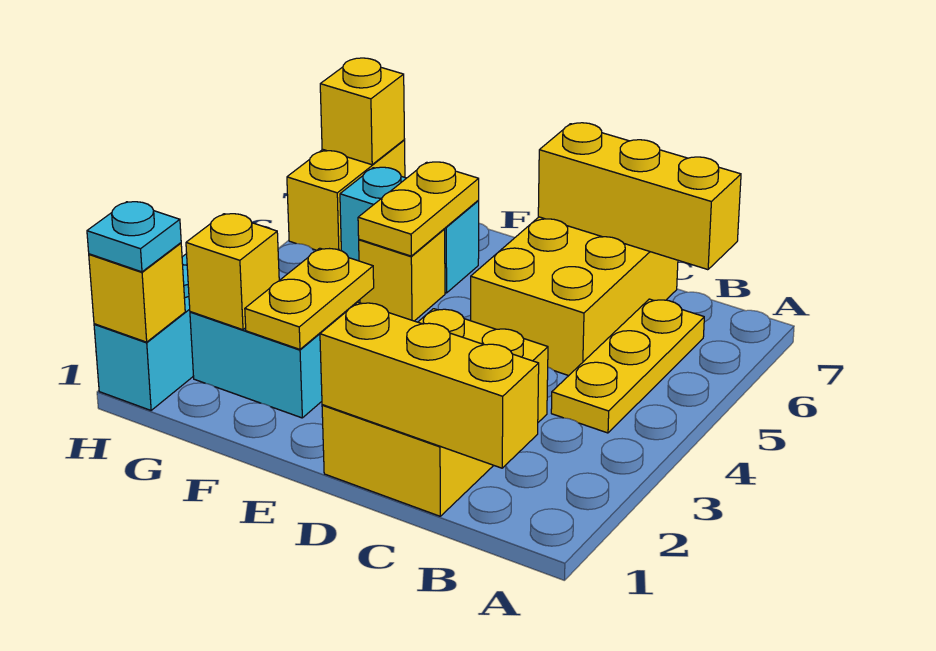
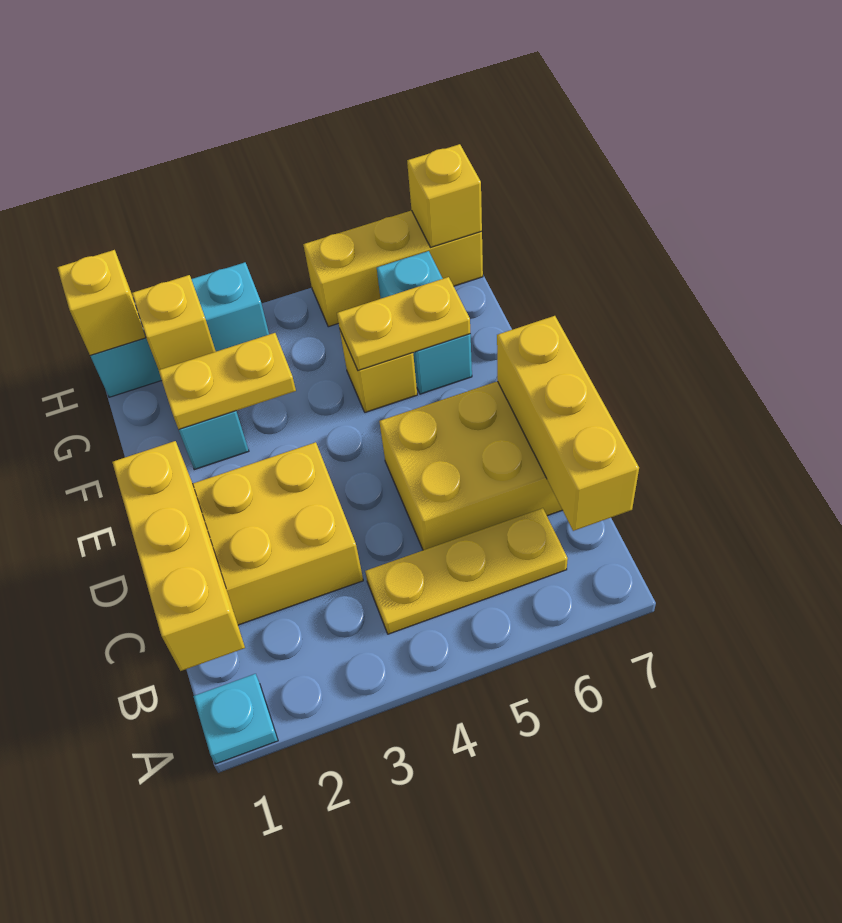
cyan plate H1 level 3 -> cyan plate A1 level 1
yellow brick H6:H7 level 1 -> yellow brick H5:H7 level 1

